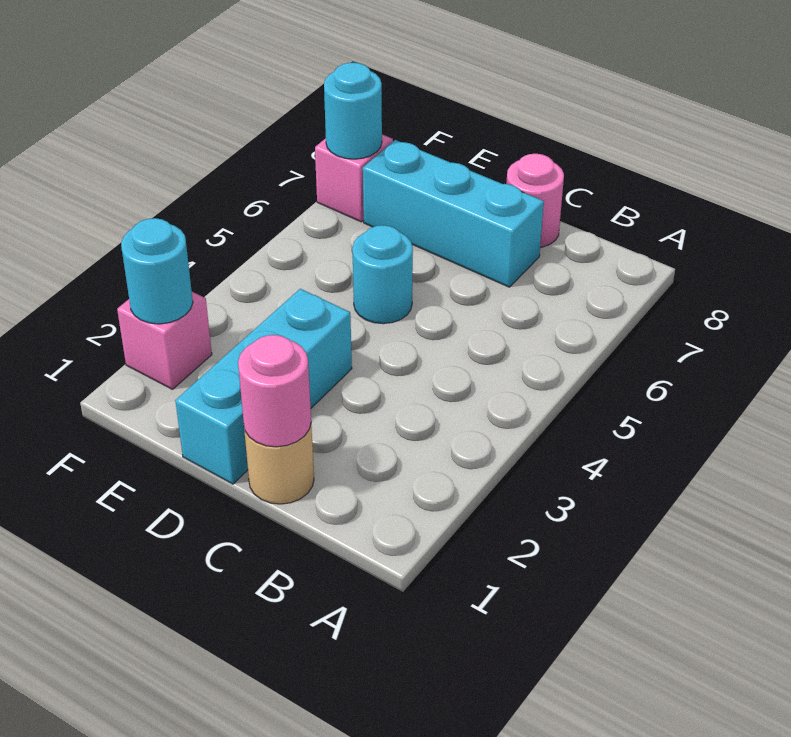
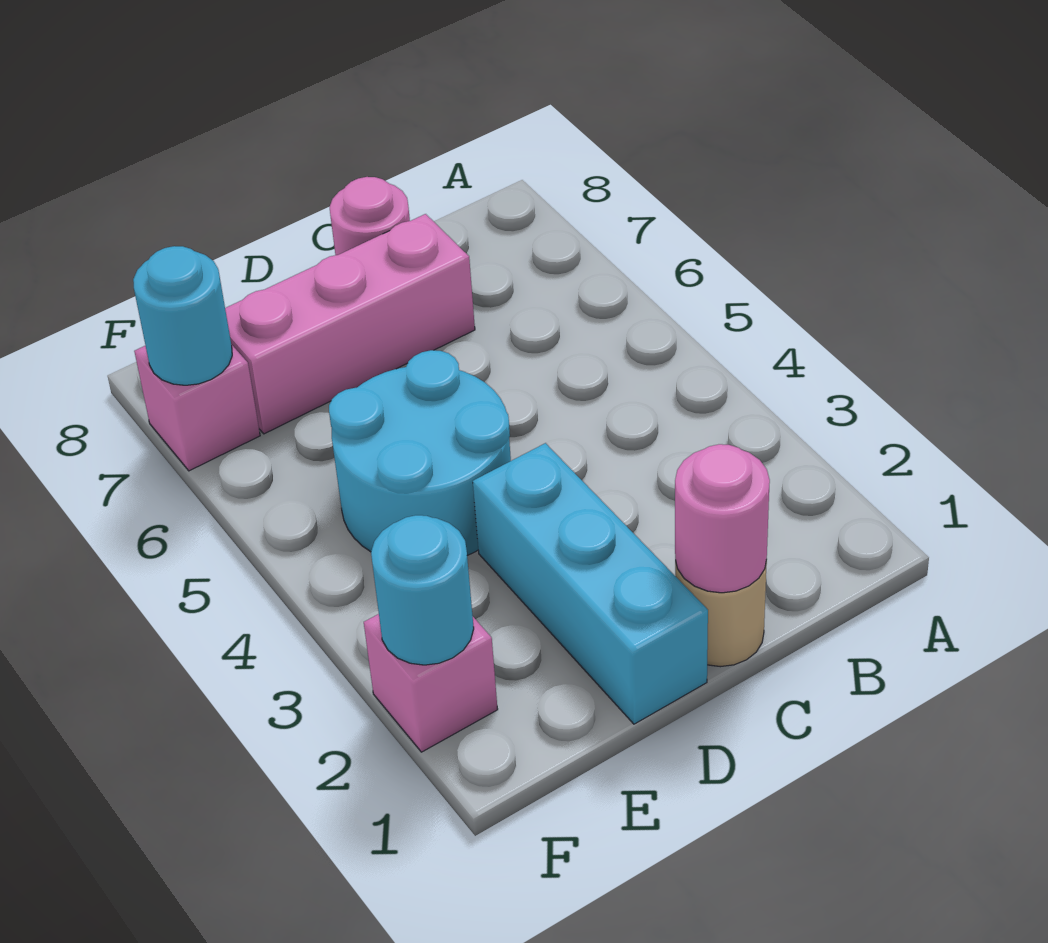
cyan brick C7:E7 level 1 -> pink brick C7:E7 level 1
cyan round brick D5 level 1 -> cyan round brick D4:E5 level 1

